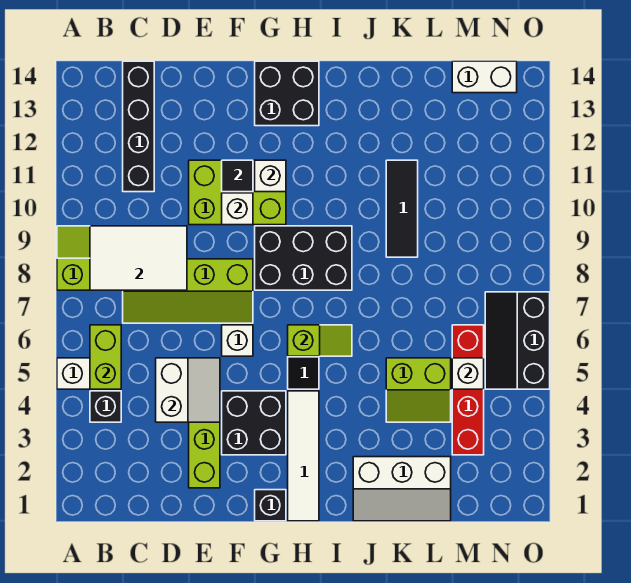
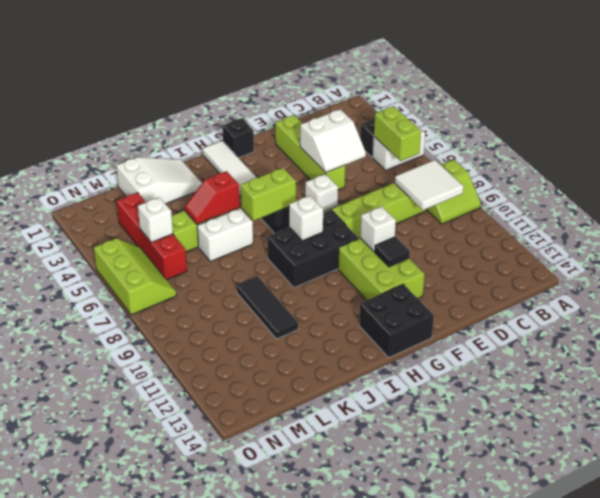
white tile B8:D9 level 2 -> white tile B8:C9 level 2
black brick C11:C14 level 1 -> none
white slope D4:E5 level 2 top D -> white slope D4:E5 level 2 top 4
lime brick E10:G11 level 1 -> lime brick F10:G12 level 1
black brick F3:G4 level 1 -> none
white brick G11 level 2 -> white brick H8 level 2
lime slope H6:I6 level 2 top H -> lime brick H6:I6 level 2
white slope J1:L2 level 1 top 2 -> white slope J1:L2 level 1 top L
none -> red slope J5:K5 level 2 top J
white brick M14:N14 level 1 -> white brick J6:K6 level 1
black slope N5:O7 level 1 top O -> lime slope N5:O7 level 1 top O

